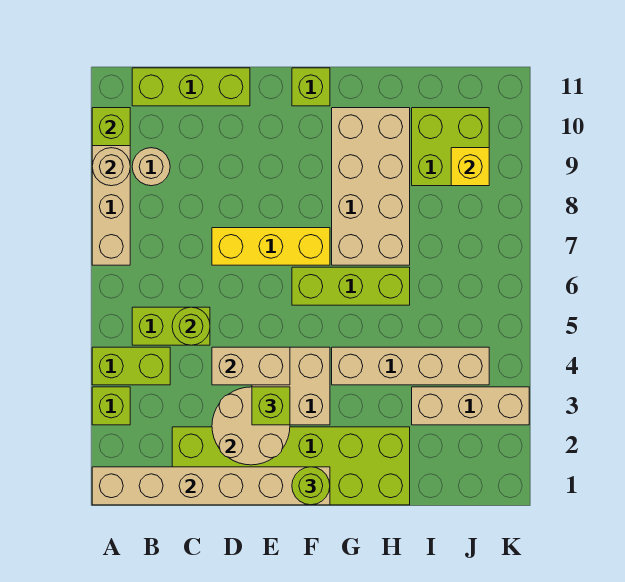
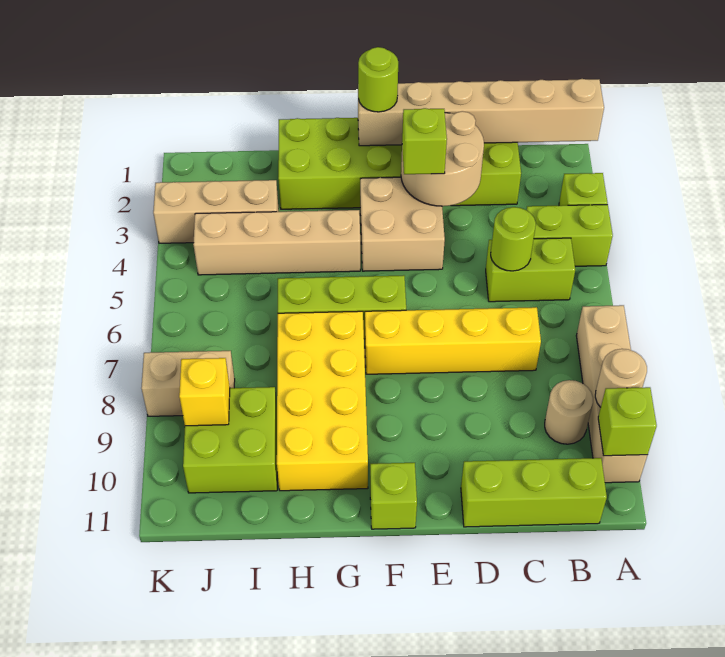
tan brick D4:E4 level 2 -> tan brick J8:K8 level 1
yellow brick D7:F7 level 1 -> yellow brick C7:F7 level 1
tan brick G7:H10 level 1 -> yellow brick G7:H10 level 1

